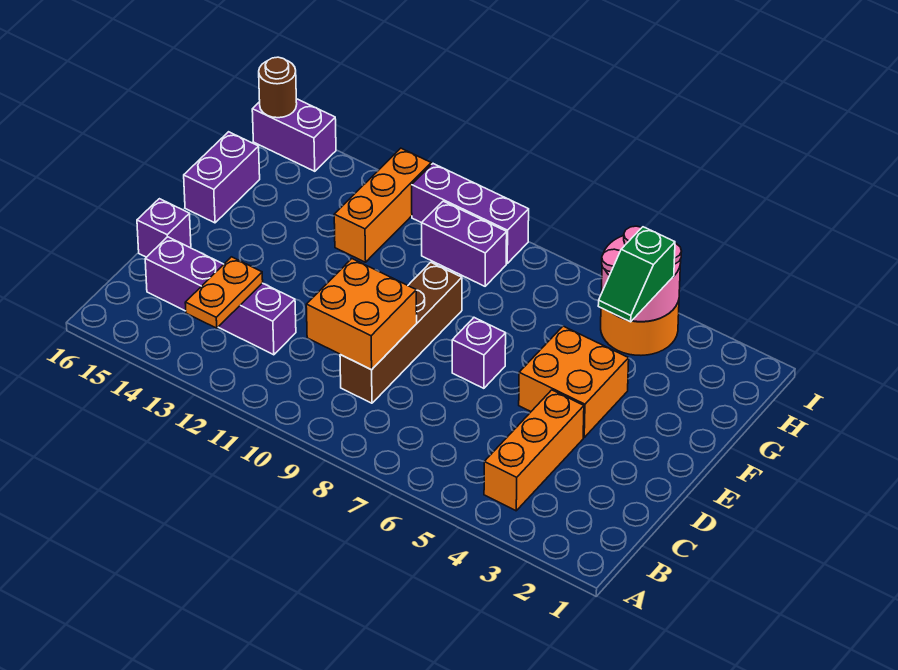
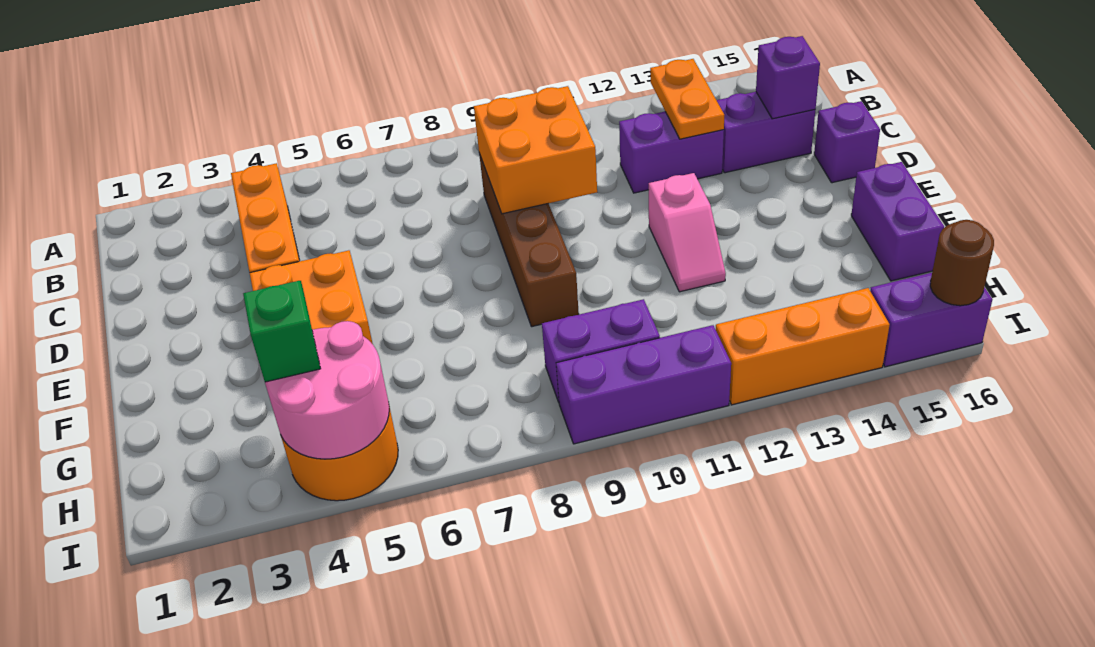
purple brick E7 level 1 -> purple brick C15 level 2
none -> pink slope E12:F12 level 1 top E
orange brick G12:I12 level 1 -> orange brick I12:I14 level 1

